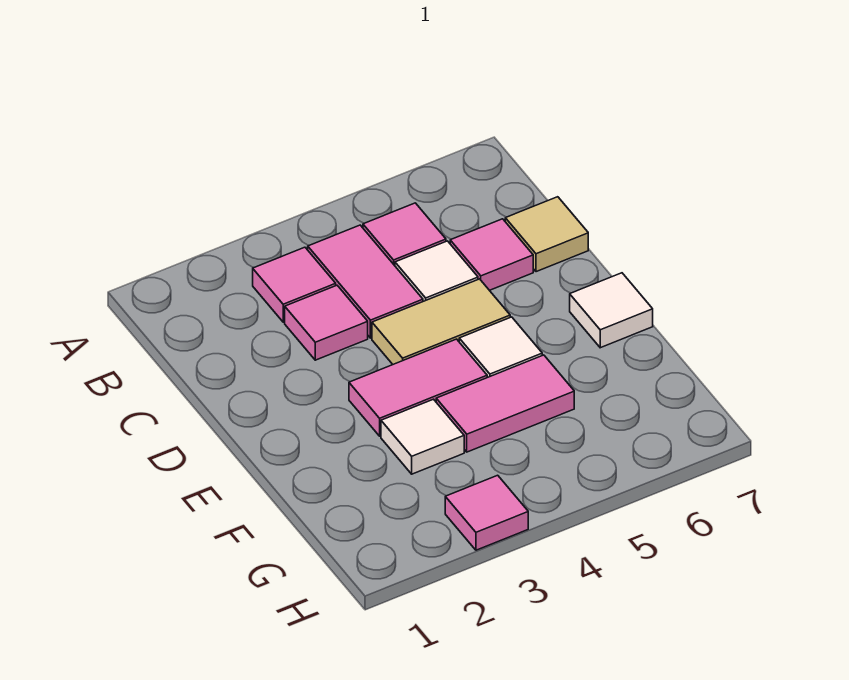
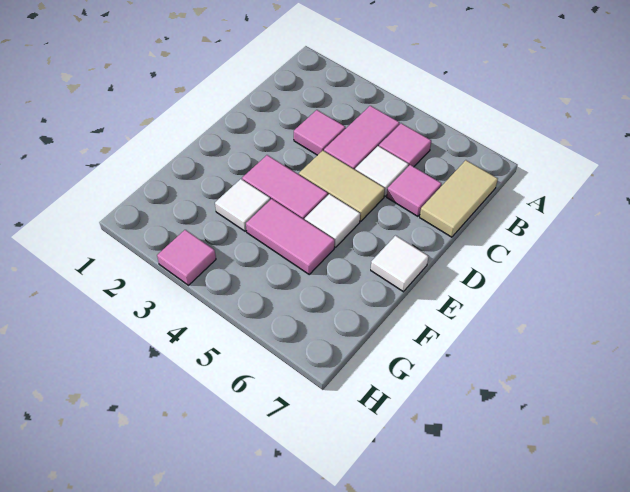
pink tile B3 level 1 -> none
tan tile C7 level 1 -> tan tile B7:C7 level 1

